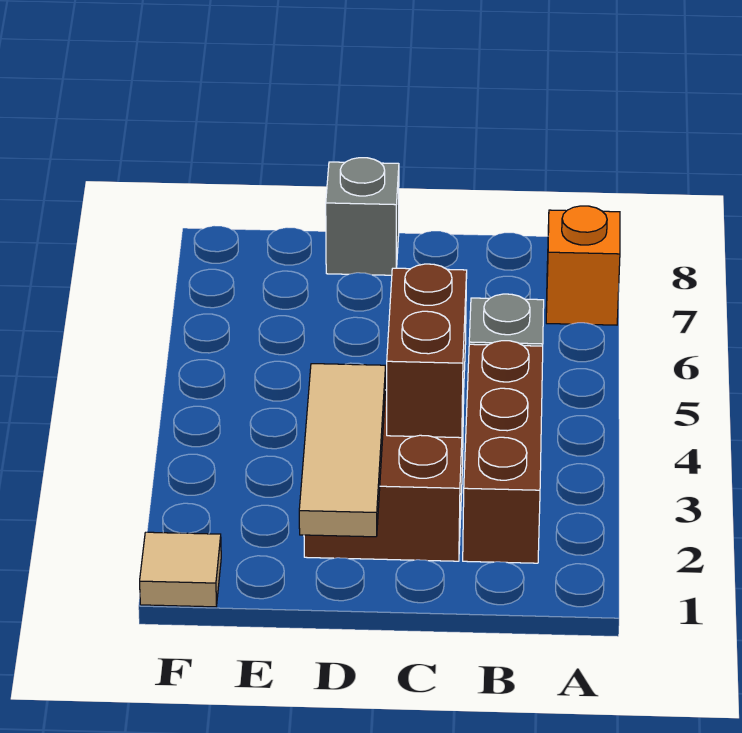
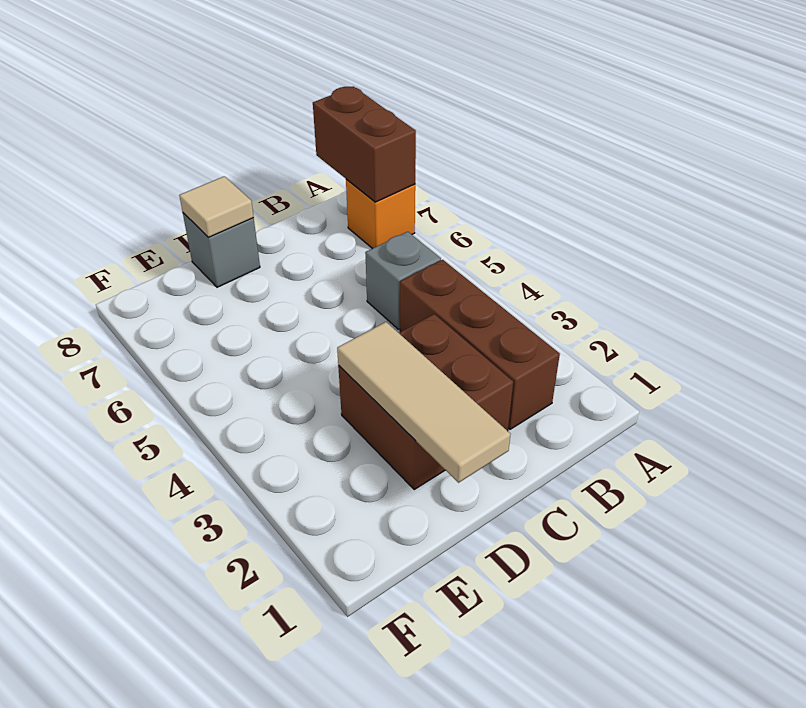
brown brick C3:C4 level 2 -> brown brick A7:A8 level 2
tan tile F1 level 1 -> tan tile D8 level 2

